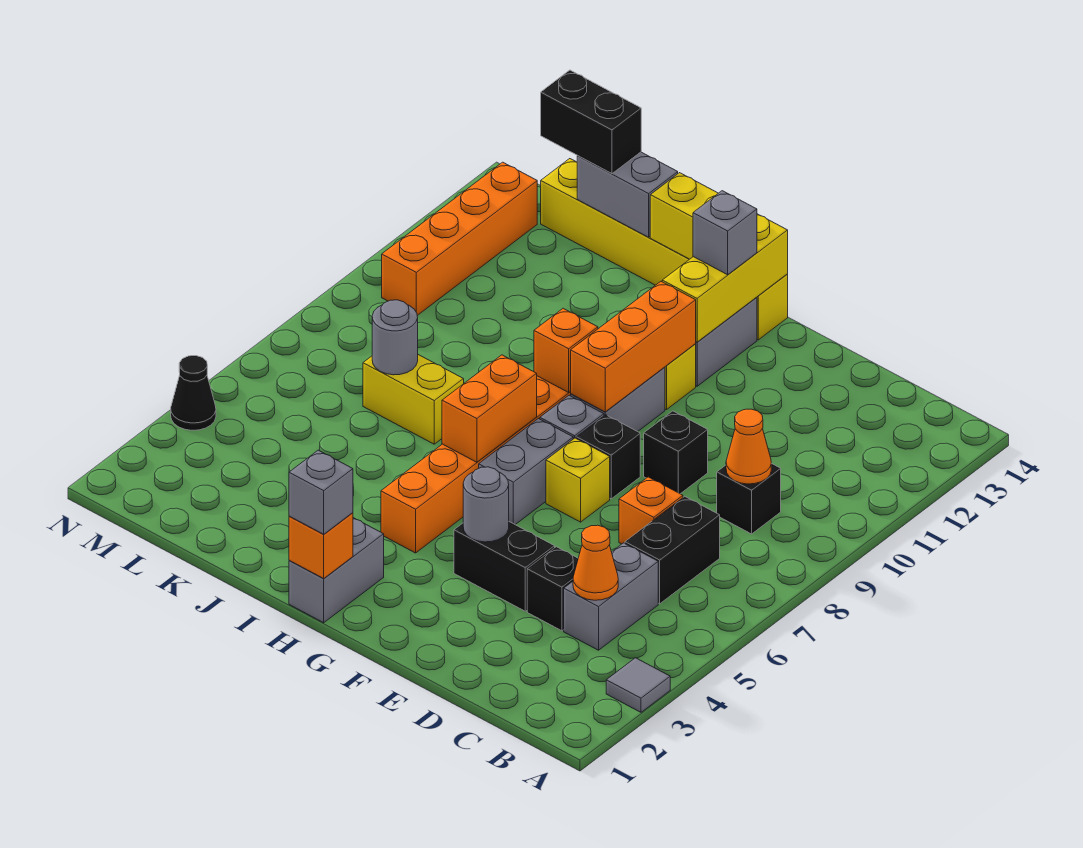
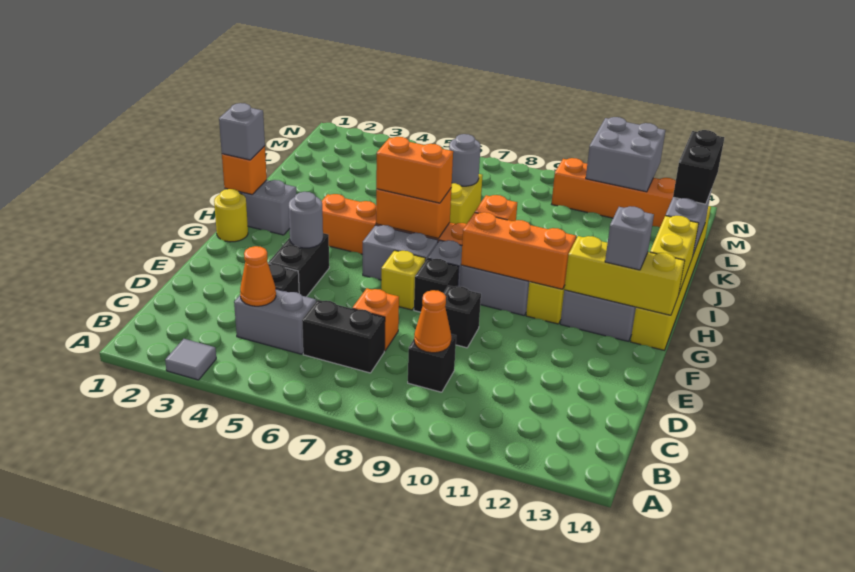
none -> yellow round brick G1 level 1
none -> orange brick H6:H7 level 3
none -> grey brick M11:N12 level 2
black cone N4 level 1 -> none

